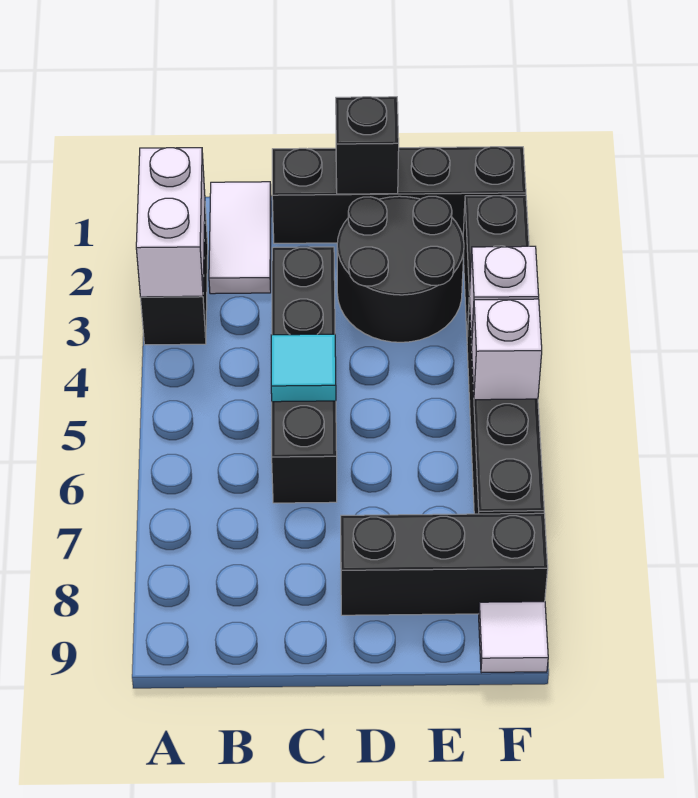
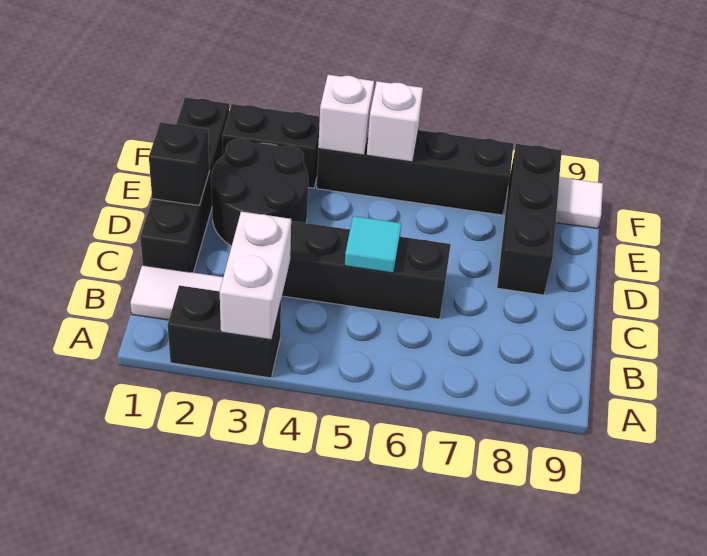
white brick A2:A3 level 2 -> white brick A3:B3 level 2

